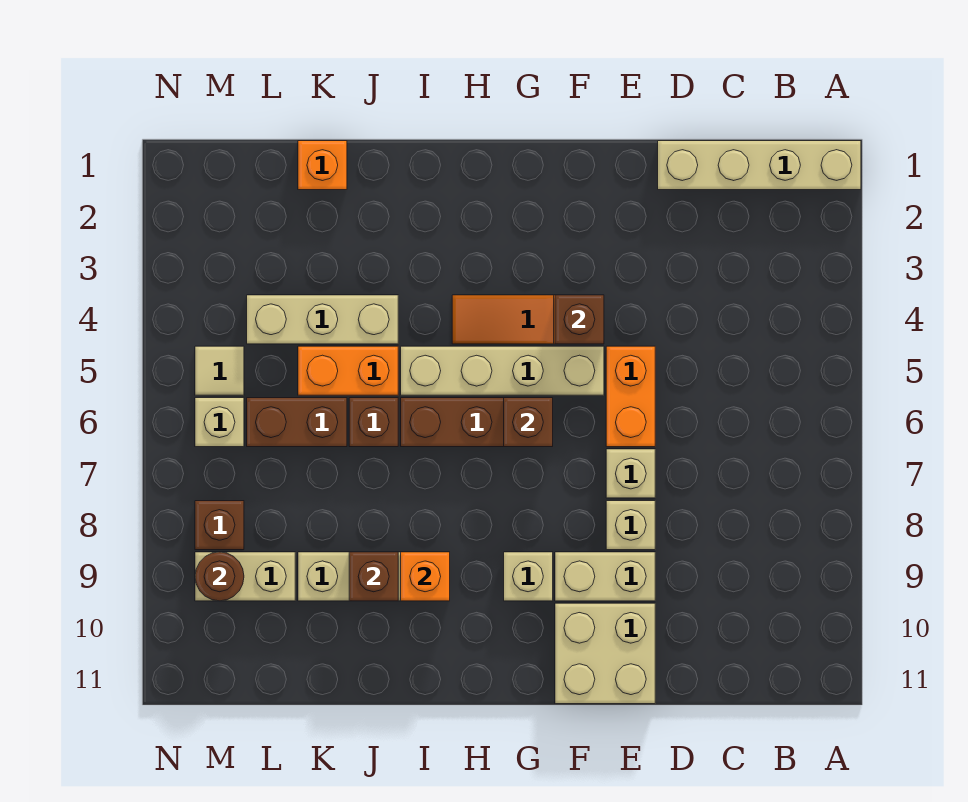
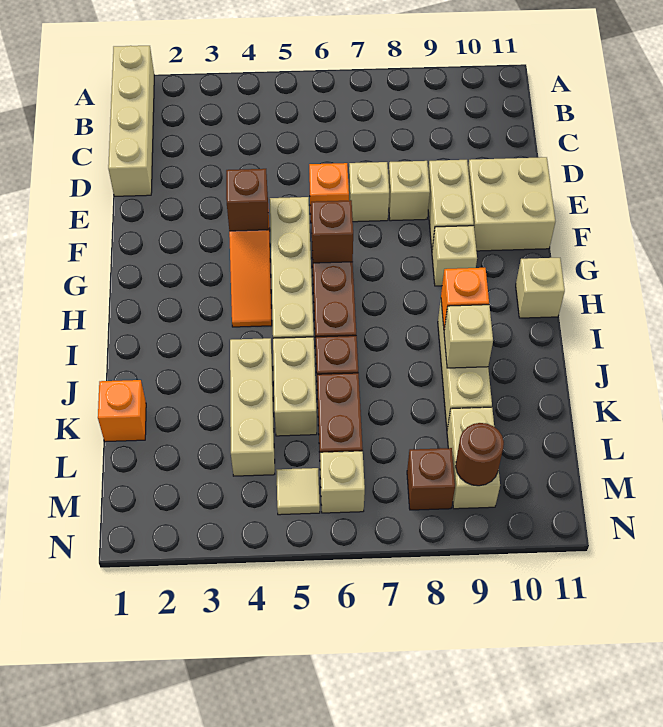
orange brick E5:E6 level 1 -> orange brick E6 level 1
none -> tan brick H11 level 1
orange brick J5:K5 level 1 -> tan brick J5:K5 level 1
brown brick J9 level 2 -> tan brick J9 level 2

